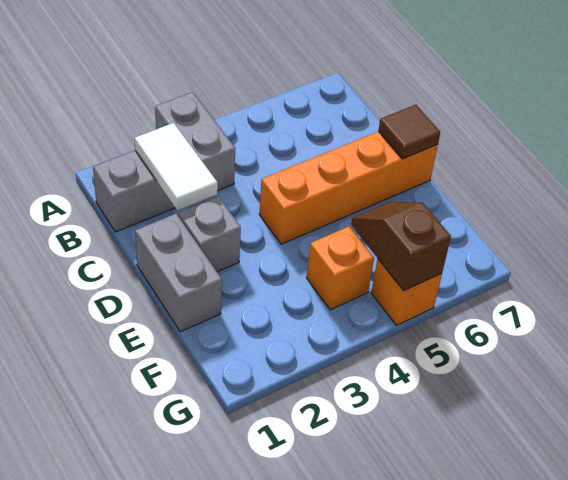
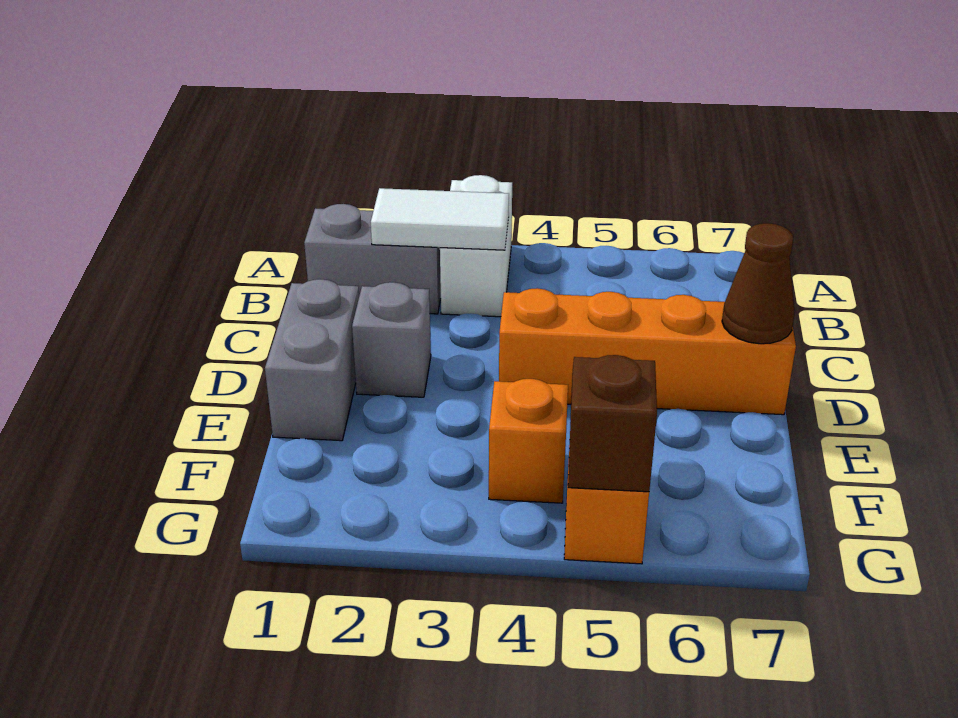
grey brick A3:B3 level 1 -> white brick A3:B3 level 1
white tile B2:C2 level 2 -> white tile B2:B3 level 2
brown tile D7 level 2 -> brown cone D7 level 2

